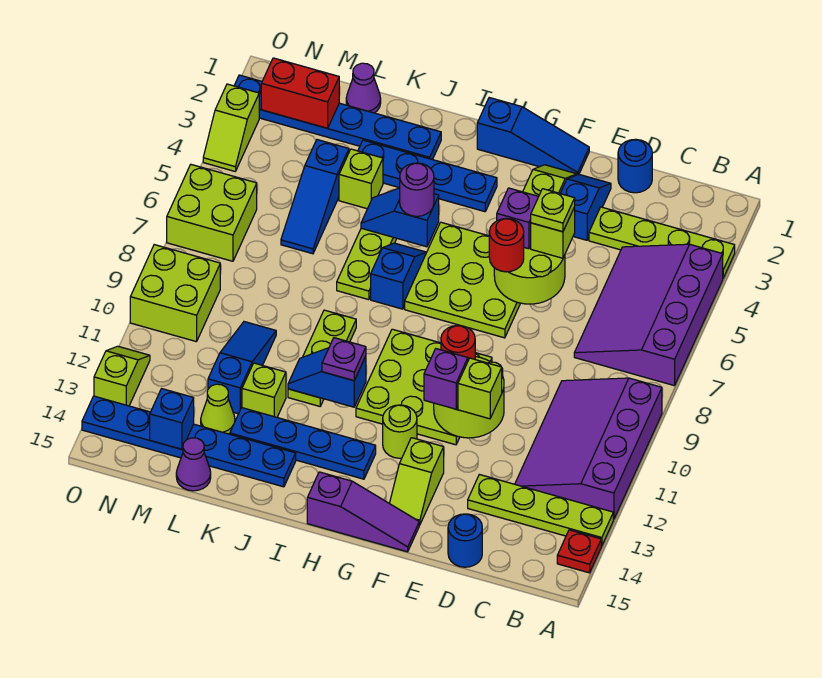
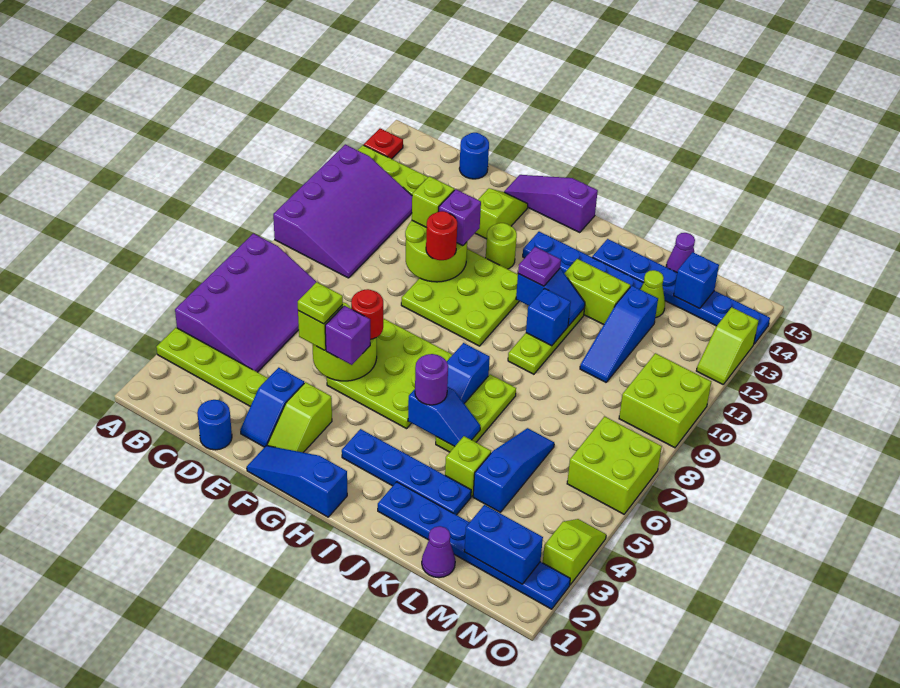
none -> blue brick J10 level 2
lime brick K12 level 1 -> lime brick J12:K12 level 1
red brick M2:N2 level 2 -> blue brick M2:N2 level 2

